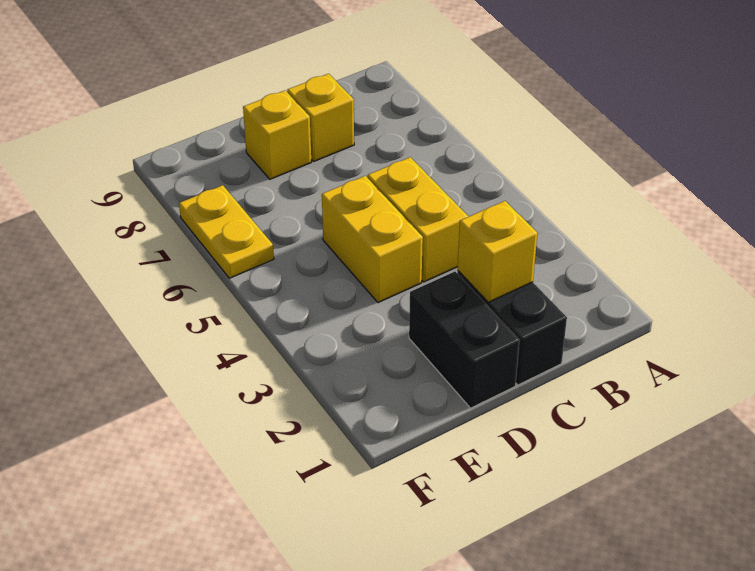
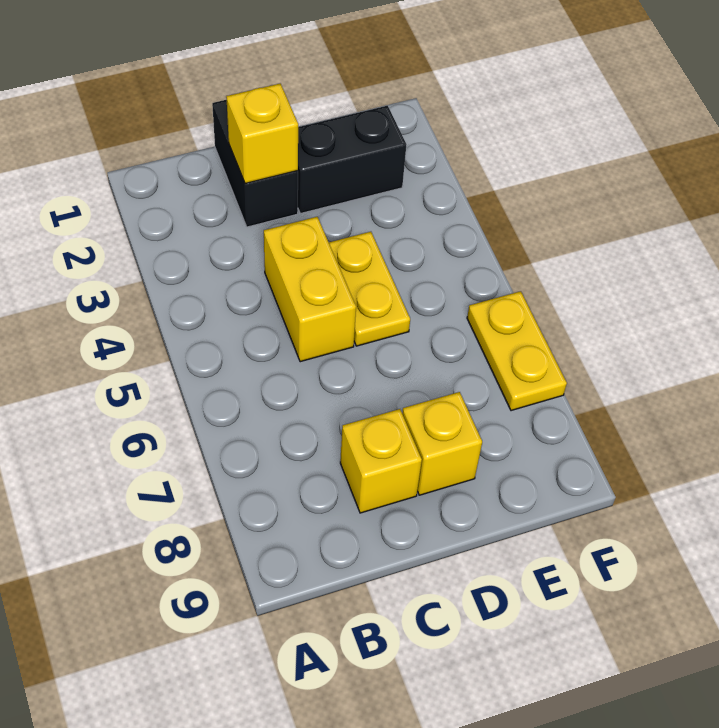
black brick D1:D2 level 1 -> black brick D2:E2 level 1
yellow brick D4:D5 level 1 -> yellow plate D4:D5 level 1

